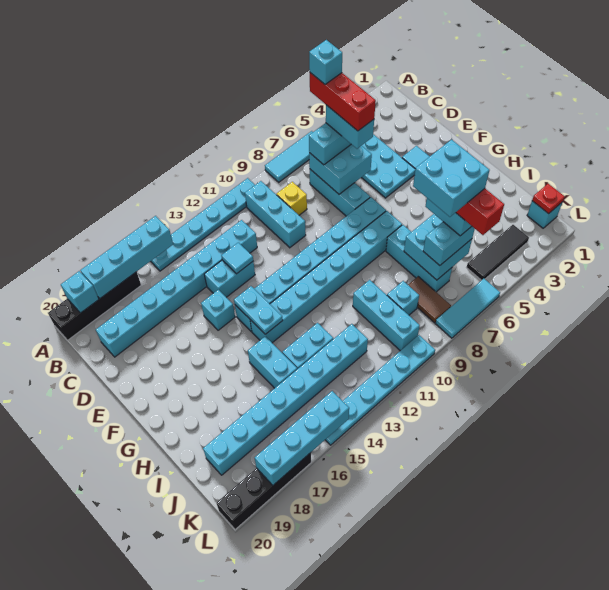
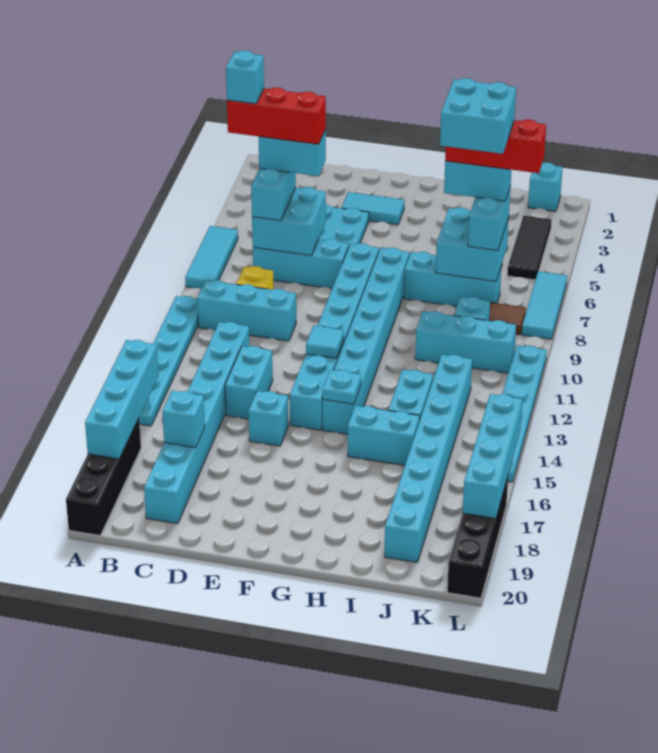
cyan brick A19 level 2 -> cyan brick C17 level 2
cyan tile D13 level 2 -> cyan tile F12 level 2
cyan plate F14:G14 level 2 -> cyan plate G14 level 2
red plate K1 level 2 -> none

